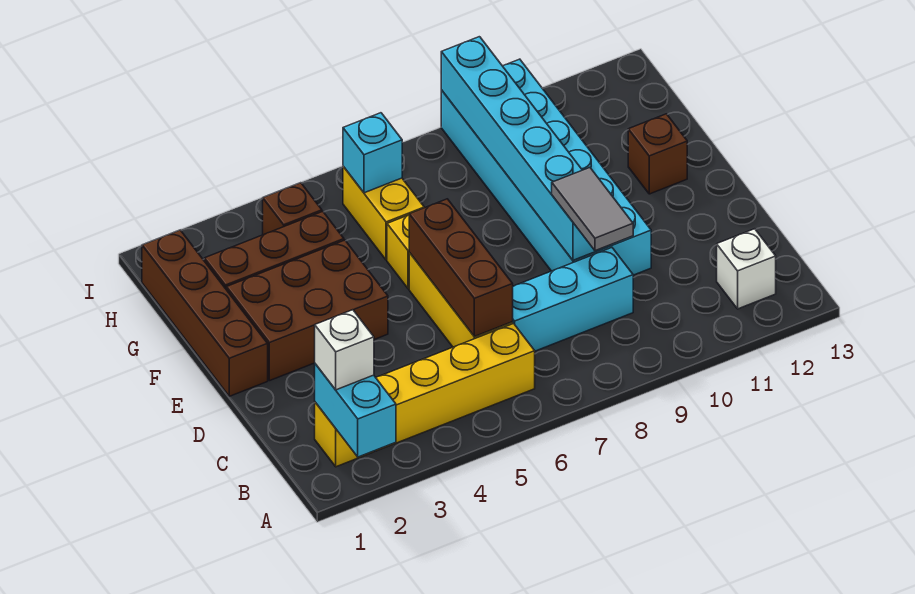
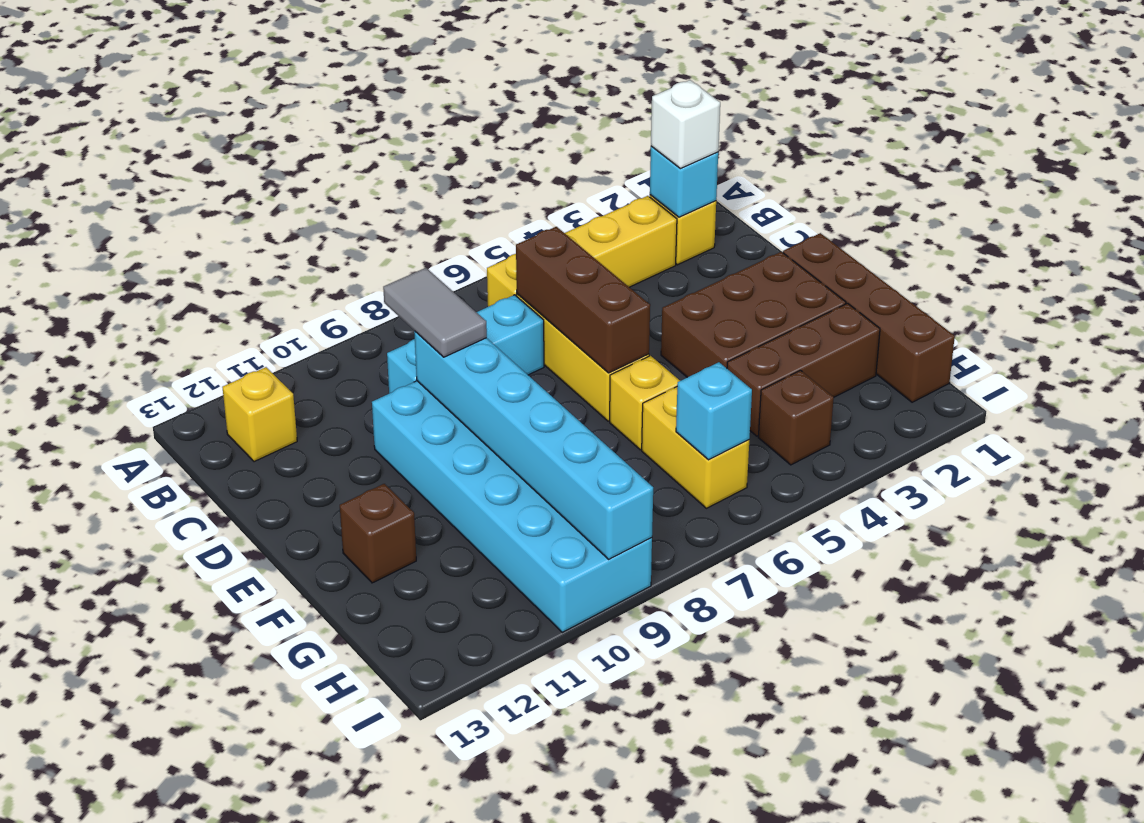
cyan brick A2:B2 level 2 -> cyan brick B2 level 2
white brick B12 level 1 -> yellow brick B12 level 1

